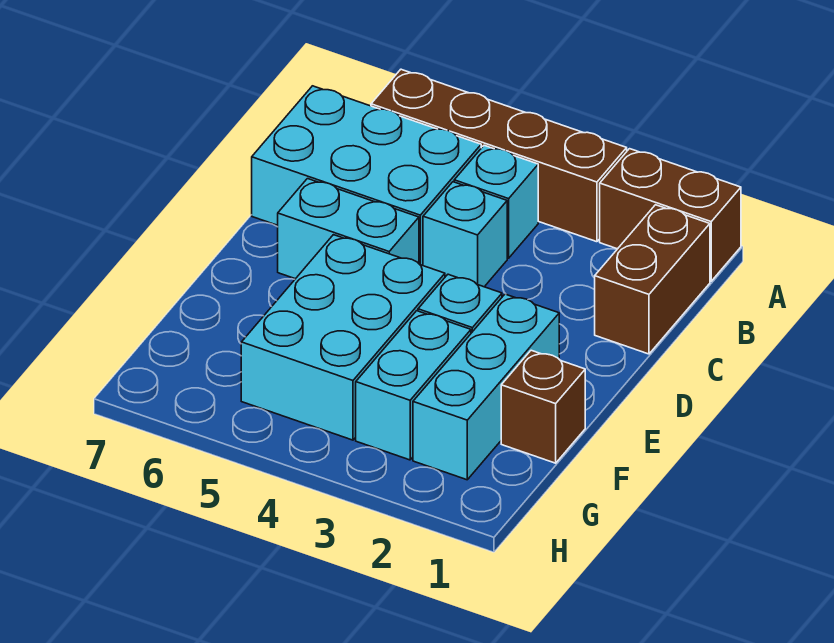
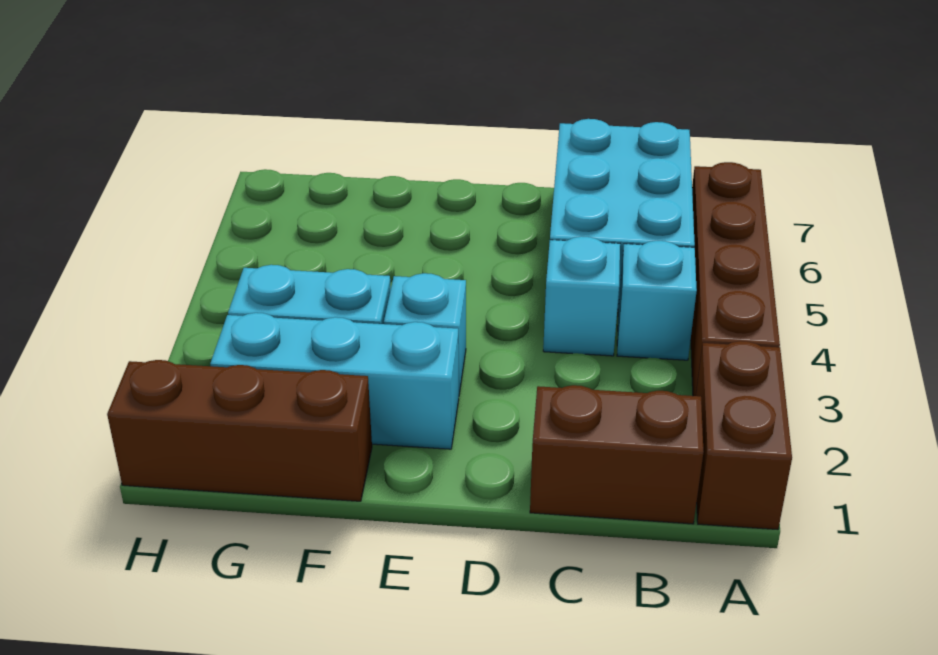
cyan brick D5:D6 level 1 -> none
cyan brick E4:G5 level 1 -> none
brown brick F1 level 1 -> brown brick F1:H1 level 1

